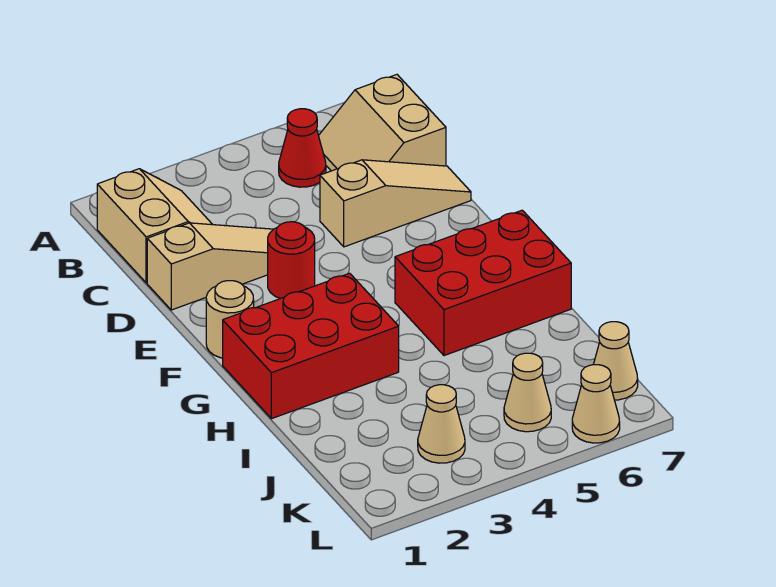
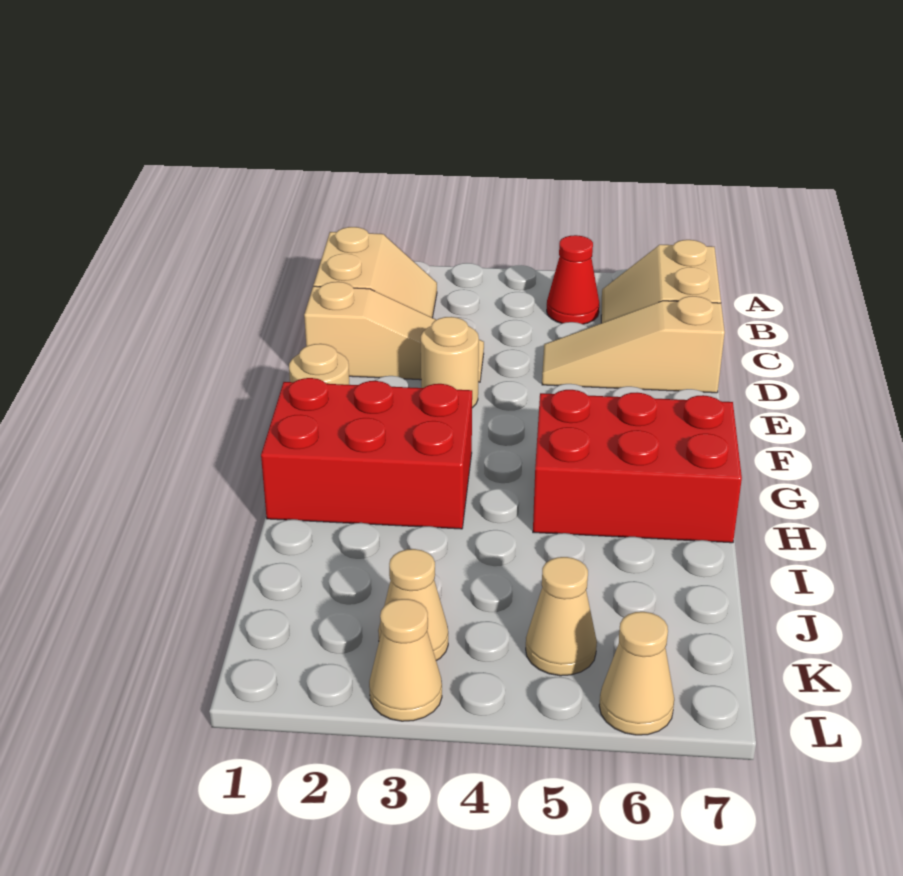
tan slope D5:D7 level 1 top 5 -> tan slope D5:D7 level 1 top 7
red round brick E3 level 1 -> tan round brick E3 level 1
tan cone K7 level 1 -> tan cone L3 level 1

